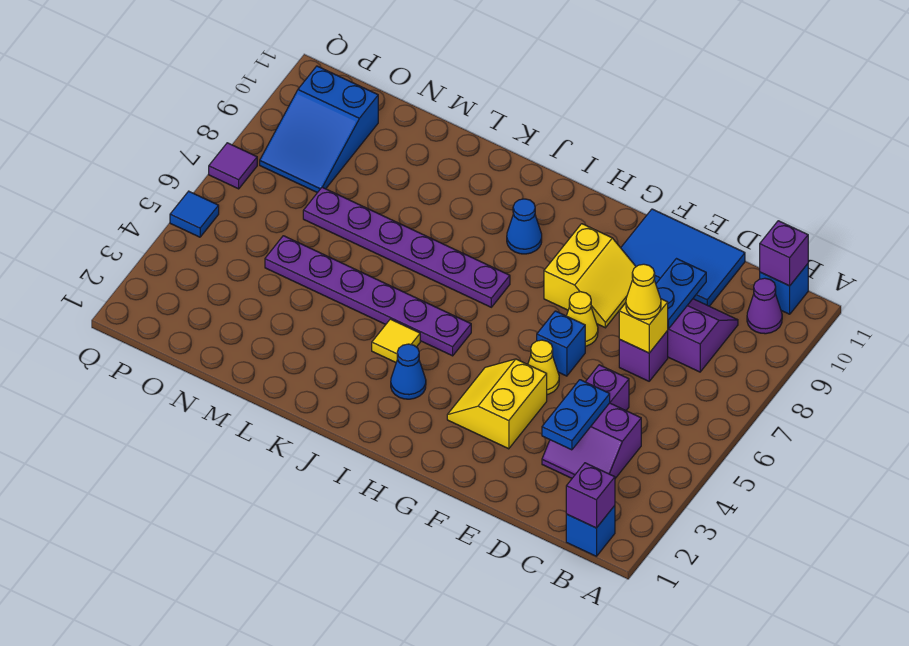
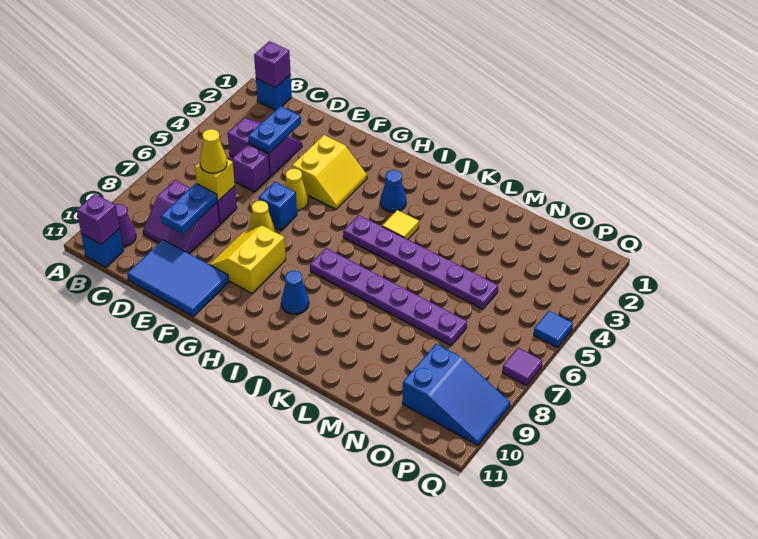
blue slope O8:P10 level 1 top 10 -> blue slope O9:Q10 level 1 top O

